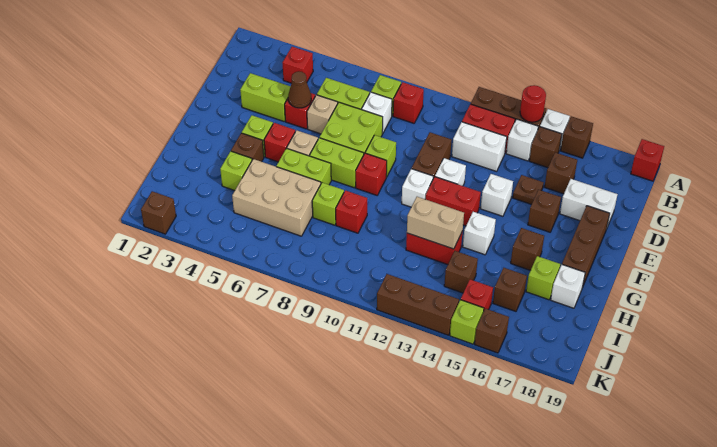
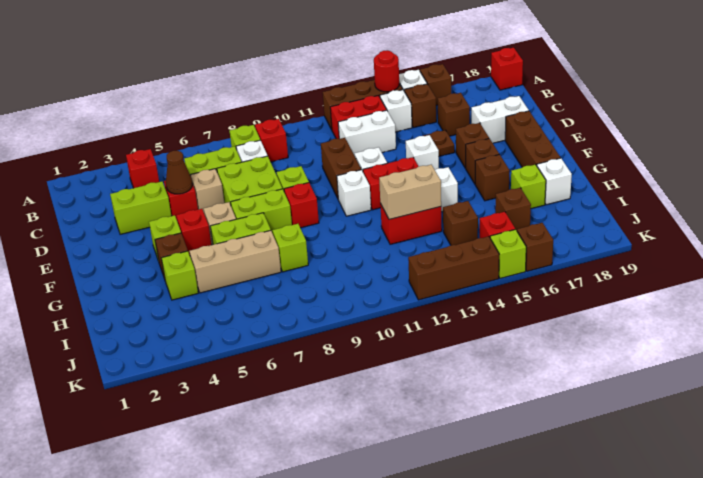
tan brick H5:I7 level 1 -> tan brick H5:H7 level 1
red brick H9 level 1 -> none
brown brick K2 level 1 -> brown brick F16 level 1

